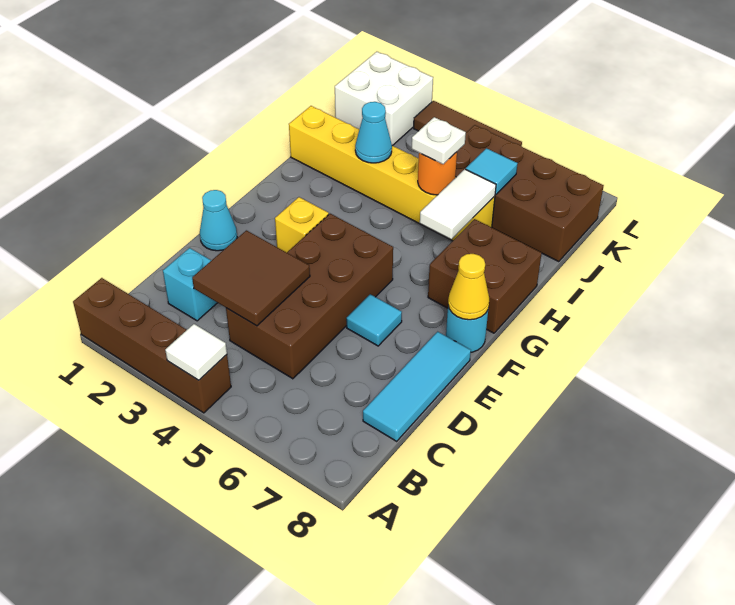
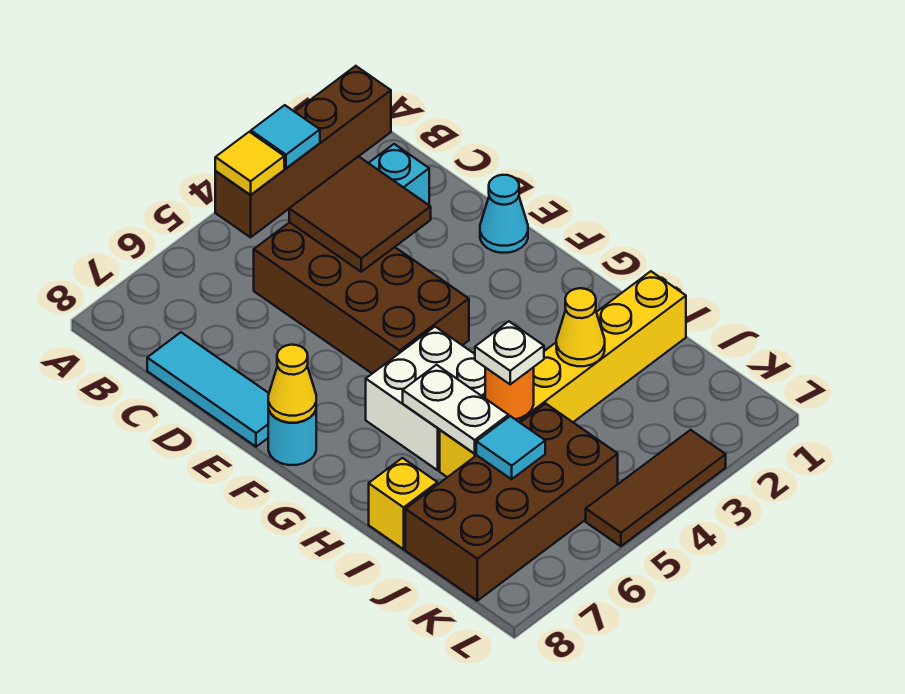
white tile A4 level 2 -> yellow tile A4 level 2
cyan tile E6 level 1 -> cyan tile A3 level 2
yellow brick F3 level 1 -> yellow brick I8 level 1
brown brick G7:H8 level 1 -> none
white tile H6:I6 level 2 -> white plate H6:I6 level 2
cyan cone I3 level 2 -> yellow cone I3 level 2
white brick K1:L2 level 1 -> white brick G5:H6 level 1

